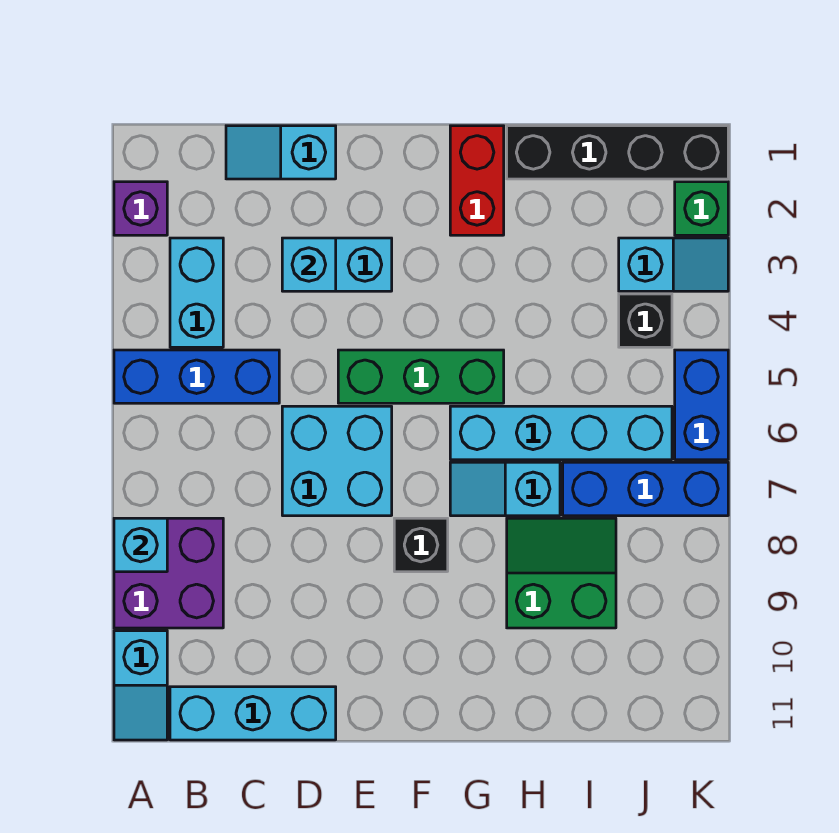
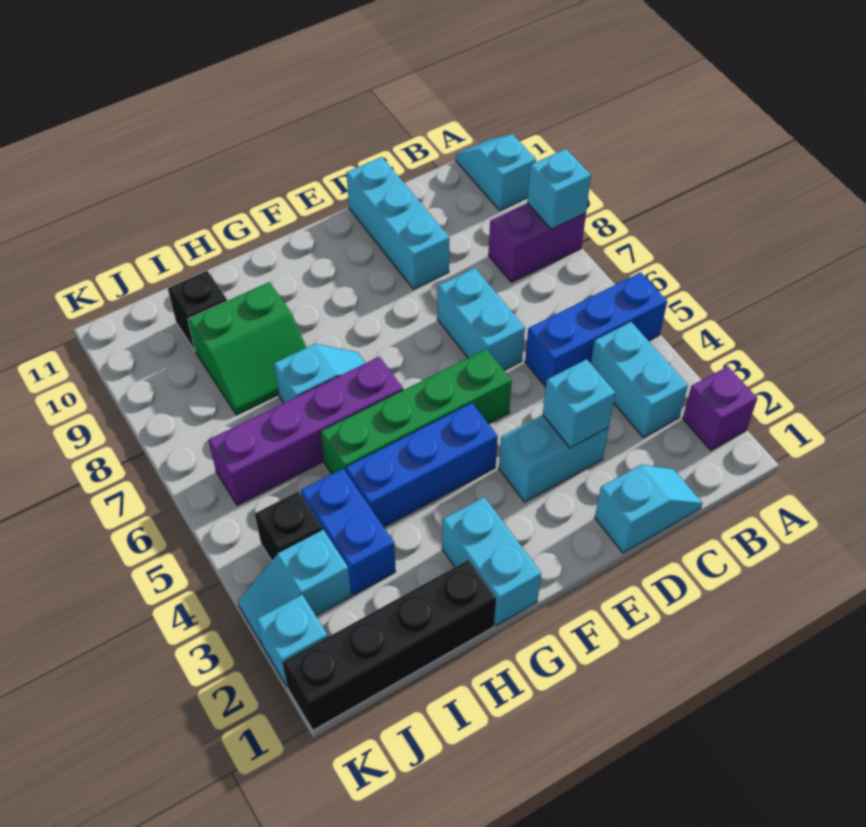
purple brick A8:B9 level 1 -> purple brick A8:B8 level 1
cyan brick B11:D11 level 1 -> cyan brick D9:D11 level 1
cyan brick D6:E7 level 1 -> cyan brick D6:D7 level 1
green brick E5:G5 level 1 -> green brick E5:H5 level 1
black brick F8 level 1 -> black brick I10 level 1
red brick G1:G2 level 1 -> cyan brick G1:G2 level 1
cyan brick G6:J6 level 1 -> purple brick G6:J6 level 1
blue brick I7:K7 level 1 -> blue brick F4:H4 level 1
green brick K2 level 1 -> cyan brick K2 level 1
blue brick K5:K6 level 1 -> blue brick I3:I4 level 1

